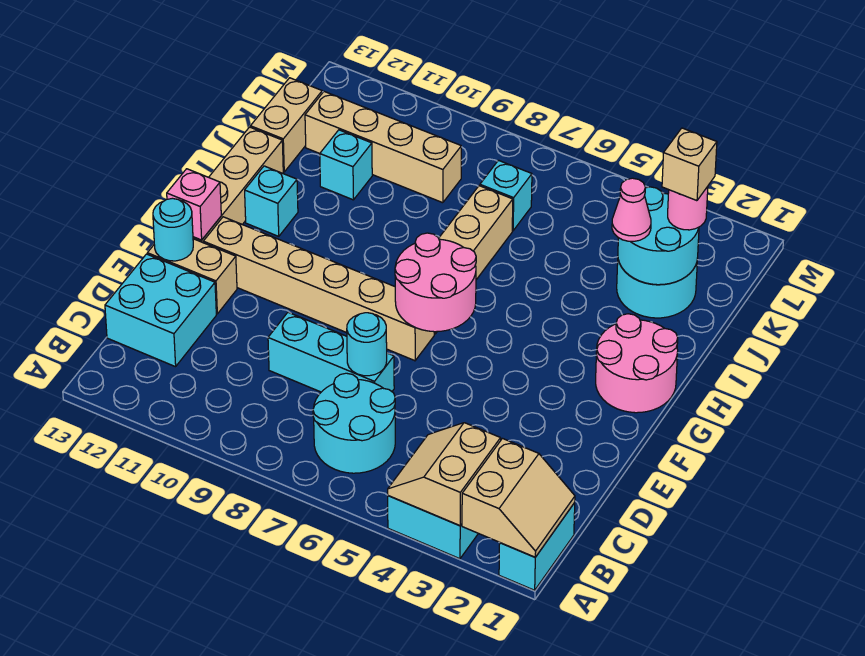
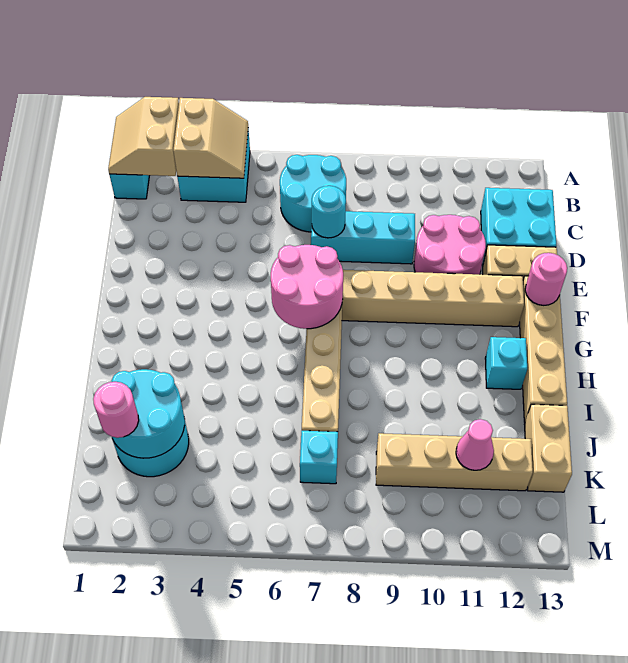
cyan round brick E13 level 2 -> none
pink brick F13 level 2 -> pink round brick F13 level 2
pink round brick G1:H2 level 1 -> pink round brick D10:E11 level 1
pink cone J3 level 3 -> pink cone K11 level 2
cyan brick J11 level 1 -> none
tan brick K2 level 4 -> none

